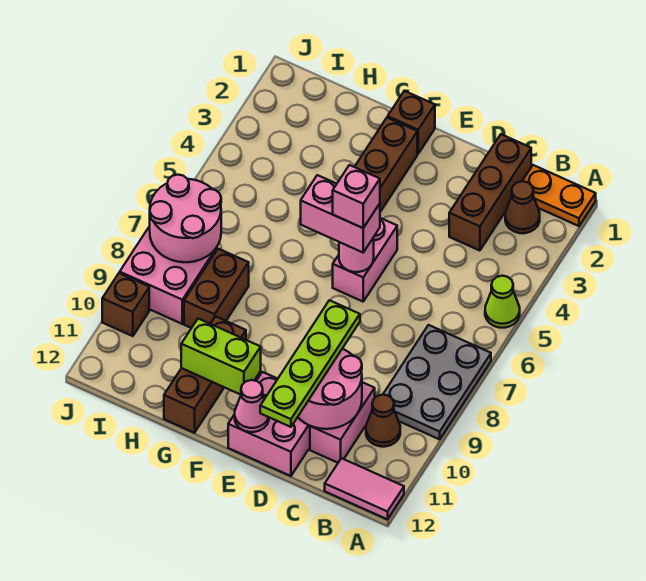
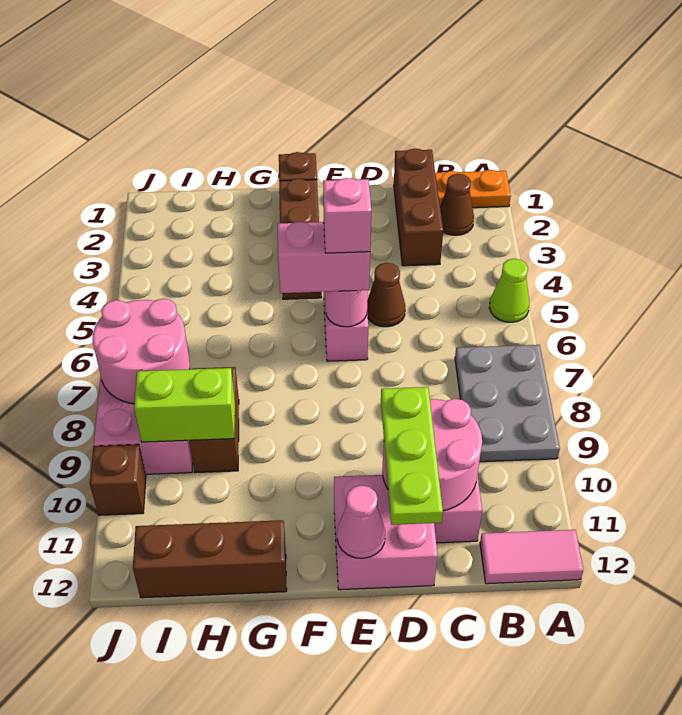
brown cone B10 level 1 -> brown cone D5 level 1
lime plate D9:D12 level 3 -> lime plate D10:D12 level 3
lime brick F11:G11 level 2 -> lime brick H9:I9 level 2
brown brick G10:G12 level 1 -> brown brick G12:I12 level 1

